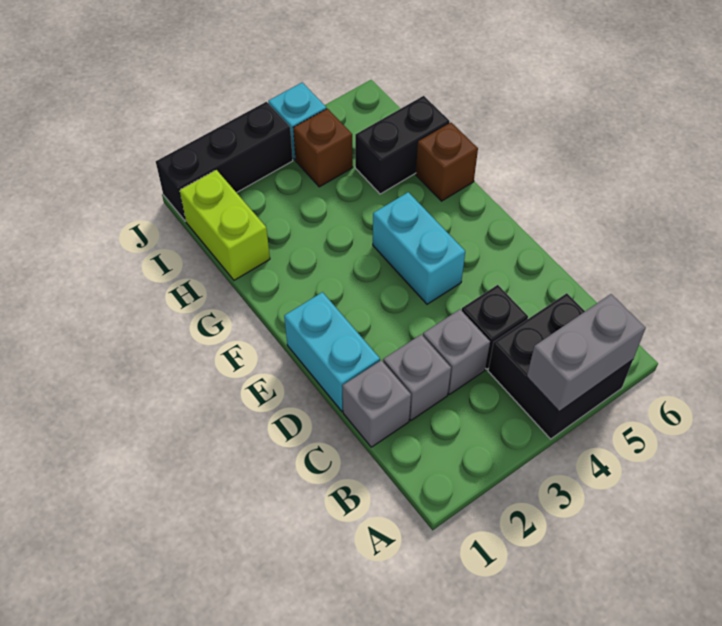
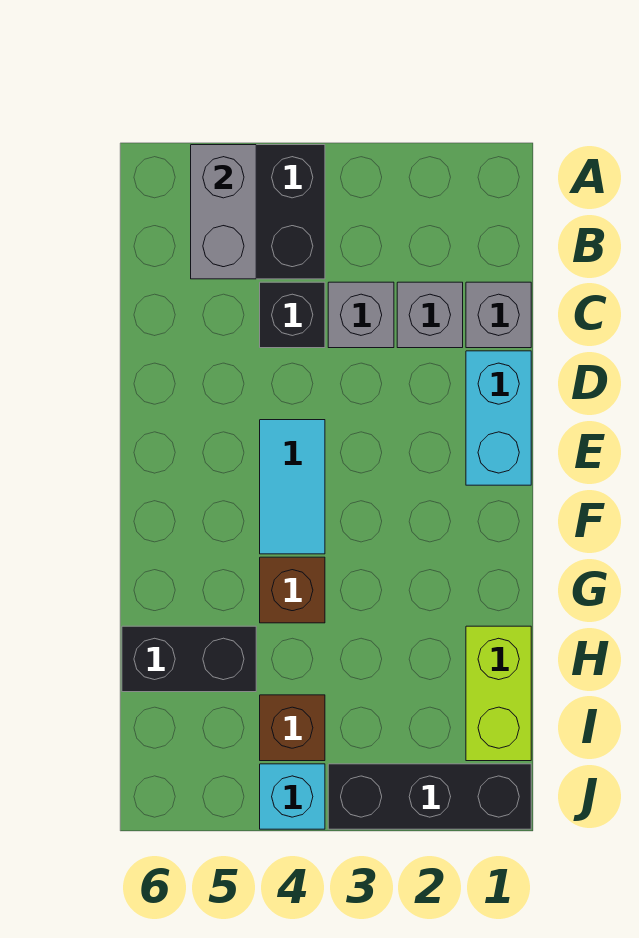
grey brick A4:A5 level 2 -> grey brick A5:B5 level 2
cyan brick E4:F4 level 1 -> cyan tile E4:F4 level 1
brown brick G6 level 1 -> brown brick G4 level 1

